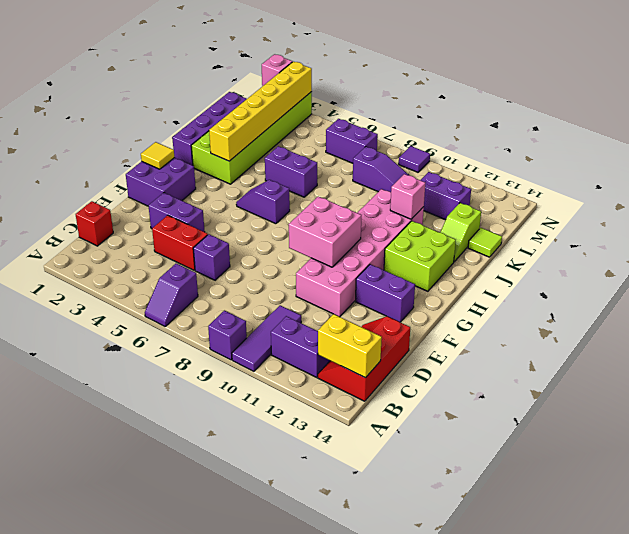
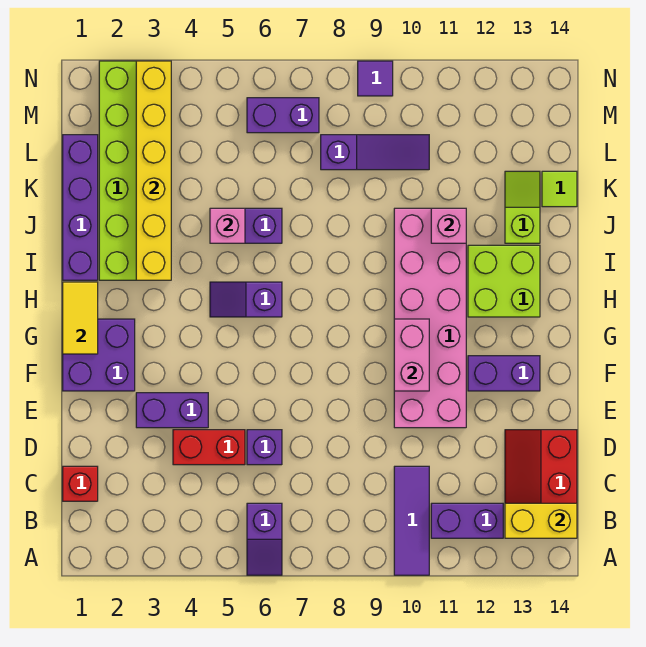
purple brick A9 level 1 -> none
pink brick F9:G10 level 2 -> pink brick F10:G10 level 2
yellow tile G1 level 2 -> yellow tile G1:H1 level 2
lime slope J13:K13 level 1 top K -> lime slope J13:K13 level 1 top J
purple brick L11:L12 level 1 -> none
pink brick N2 level 2 -> pink brick J5 level 2

